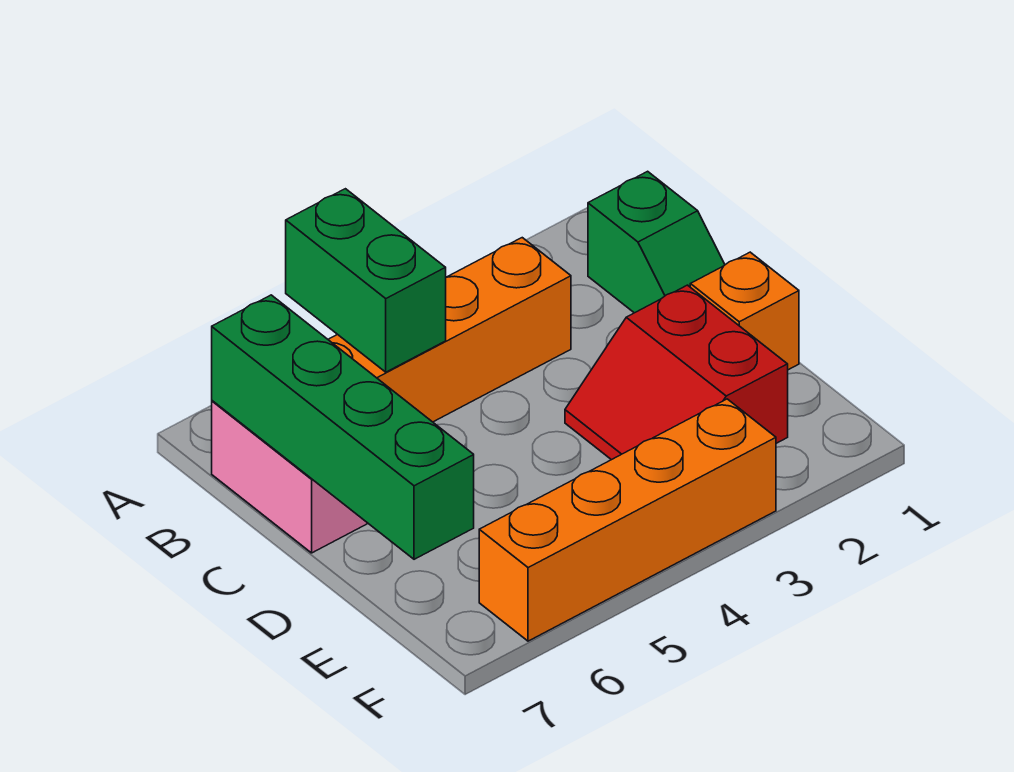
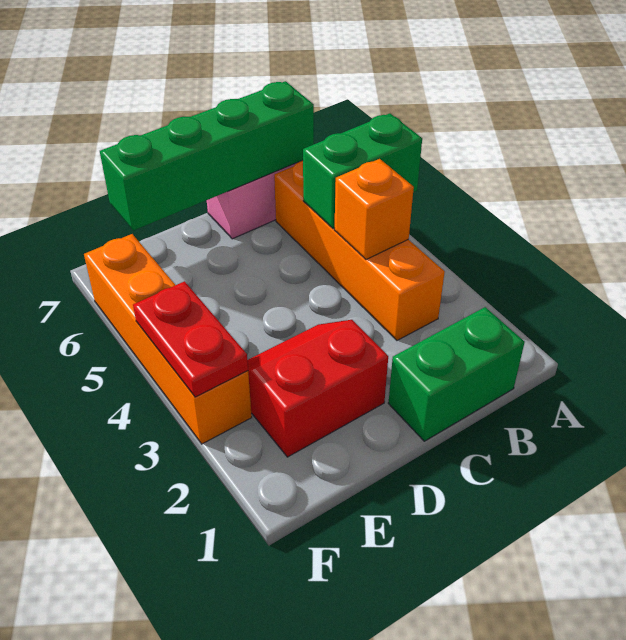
green slope B1:C1 level 1 top B -> green brick B1:C1 level 1
orange brick D1 level 1 -> orange brick B4 level 2
none -> red plate F3:F4 level 2

